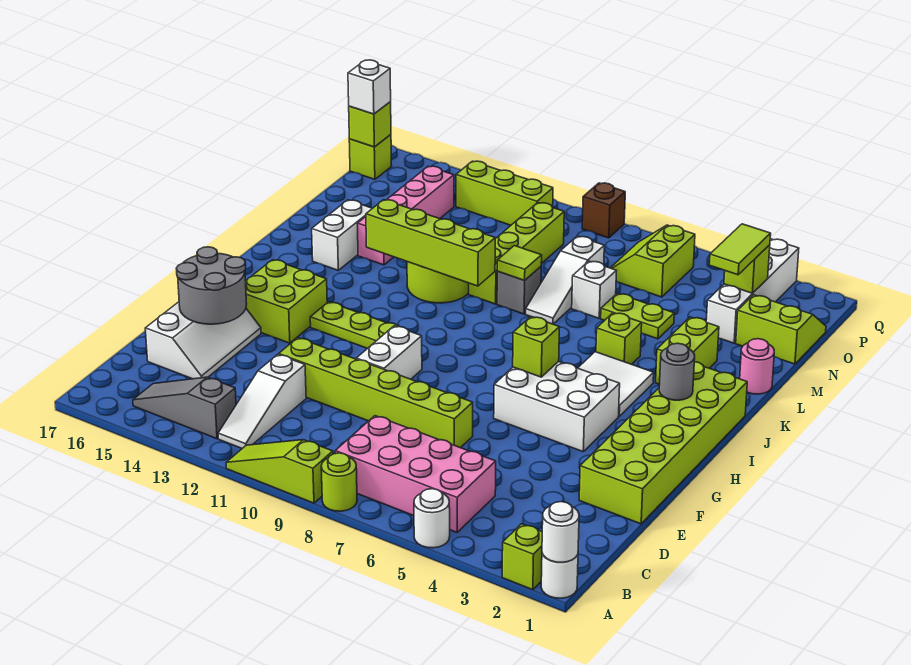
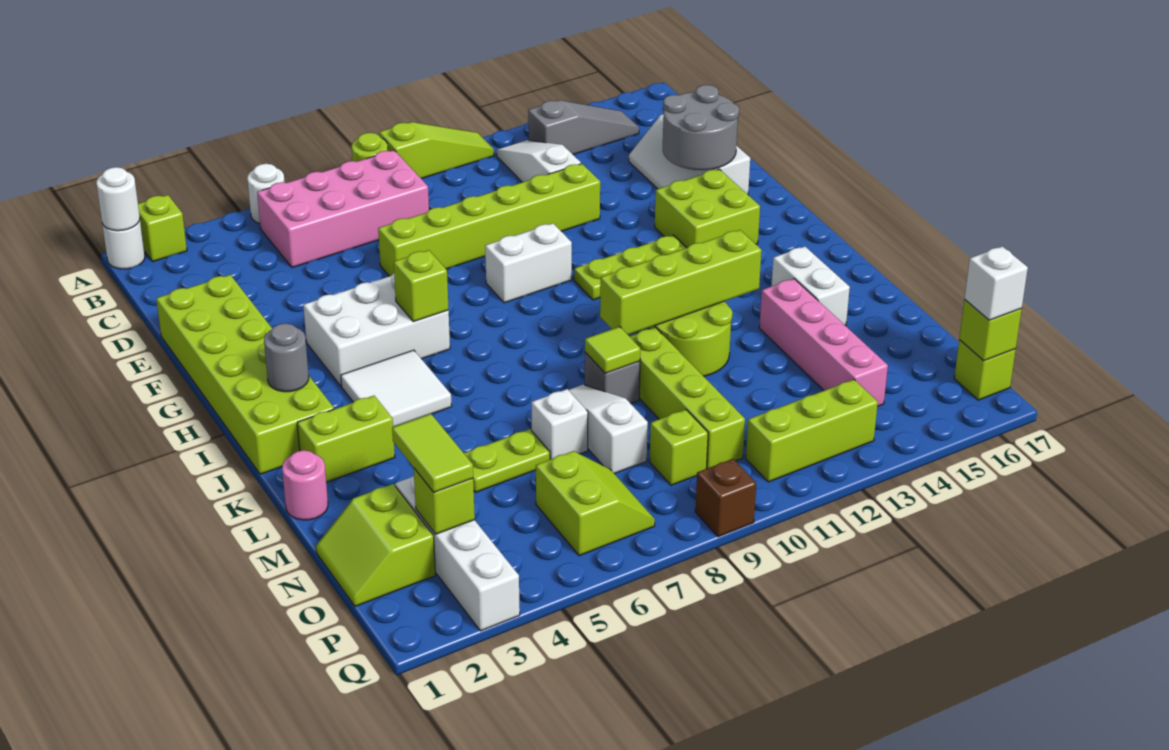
white brick F10:G10 level 1 -> white brick G9:G10 level 1
lime brick K3:L3 level 1 -> lime brick K2:K3 level 1
lime brick K5 level 1 -> lime brick O9 level 1
lime slope N1:O2 level 1 top N -> lime slope N1:O2 level 1 top 2

